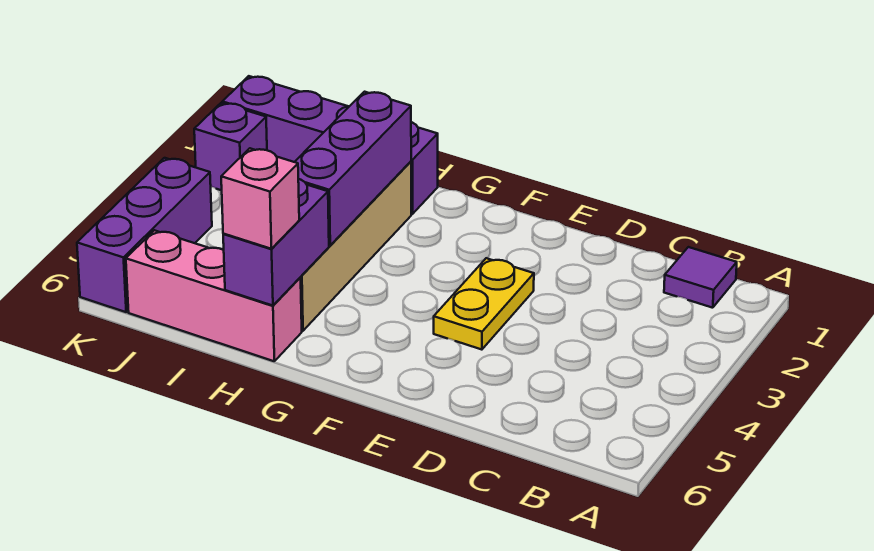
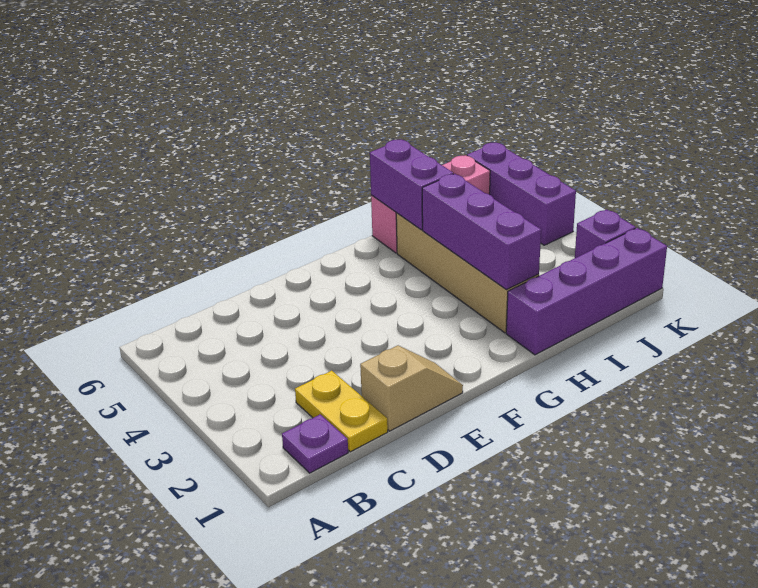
purple tile B1 level 1 -> purple plate B1 level 1
none -> tan slope D1:E1 level 1 top D
yellow plate E3:E4 level 1 -> yellow plate C1:C2 level 1
pink brick H6 level 3 -> none

